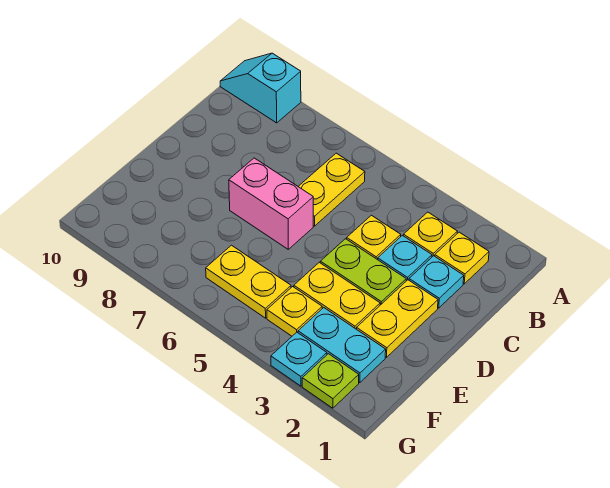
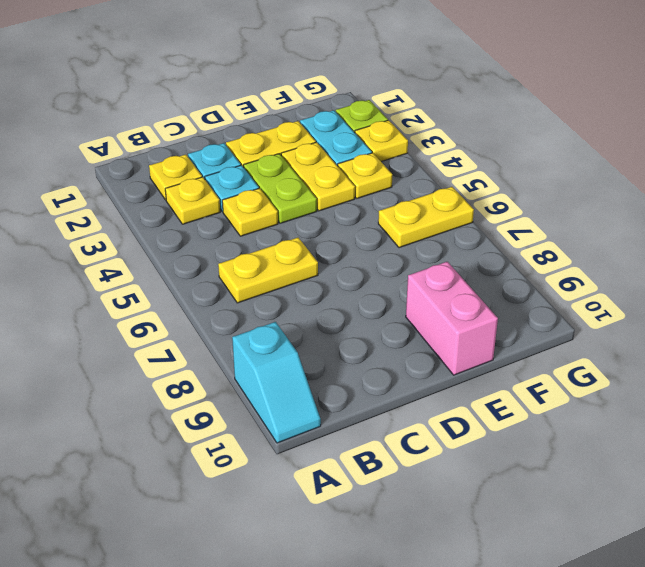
pink brick D6:D7 level 1 -> pink brick E9:E10 level 1
yellow plate F5:F6 level 1 -> yellow plate F6:G6 level 1
cyan plate G3 level 1 -> yellow plate G3 level 1

